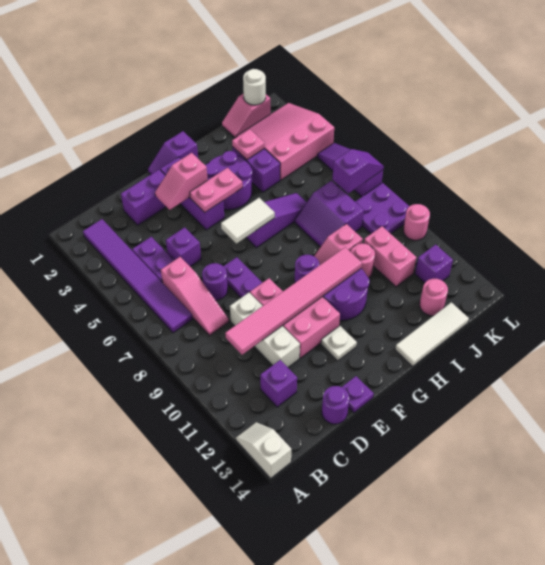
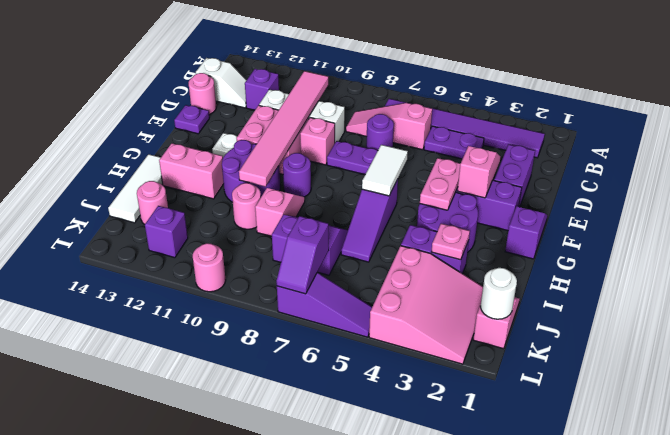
white slope A13:A14 level 1 top 14 -> white slope C13:C14 level 1 top 14
purple brick D5 level 1 -> none
purple round brick D14 level 1 -> pink round brick D14 level 1
pink brick J10:J11 level 1 -> pink brick H12:H13 level 1
purple plate K8:L9 level 1 -> none

